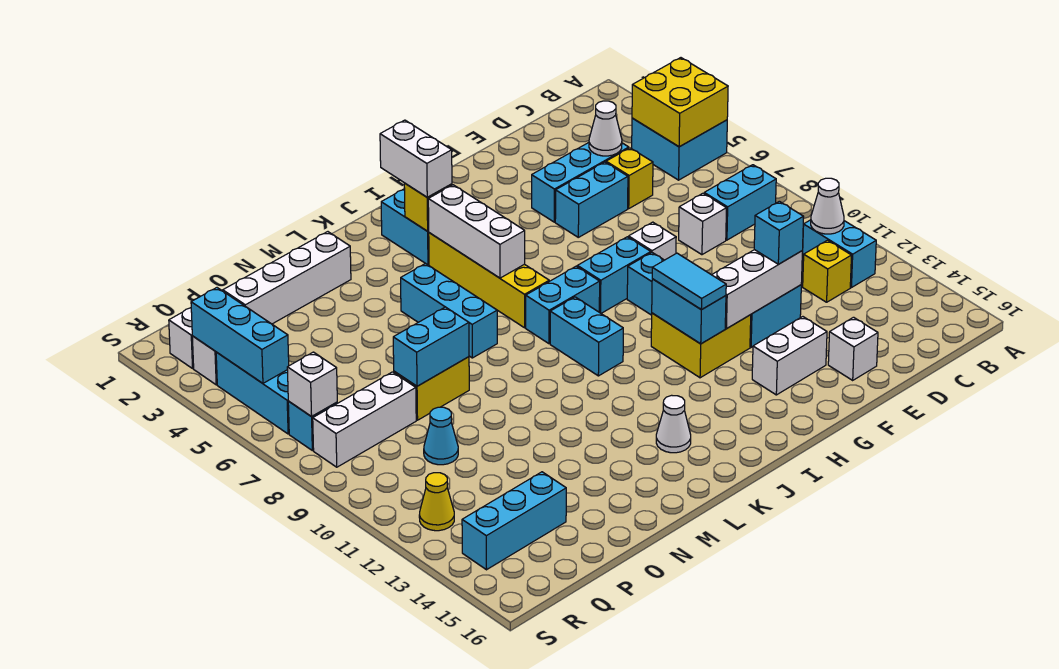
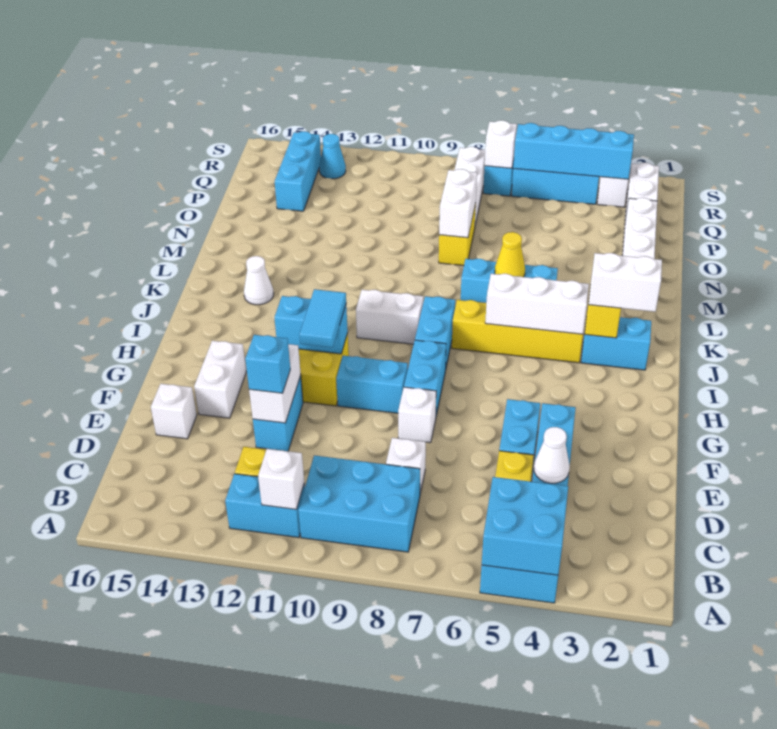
yellow brick A4:B5 level 2 -> cyan brick A4:B5 level 2
cyan brick B8:C8 level 1 -> cyan brick B8:C10 level 1
white cone B11 level 2 -> white brick B11 level 2
white brick E12:G12 level 2 -> white brick E12:F12 level 2
cyan tile H11:H12 level 3 -> cyan tile G11:H11 level 3
cyan brick J9:J10 level 1 -> white brick J9:J10 level 1
cyan brick N8:O8 level 2 -> white brick N8:O8 level 2
cyan cone P10 level 1 -> cyan cone R13 level 1
cyan brick R3:R5 level 2 -> cyan brick R3:R6 level 2
yellow cone R12 level 1 -> yellow cone L6 level 2

